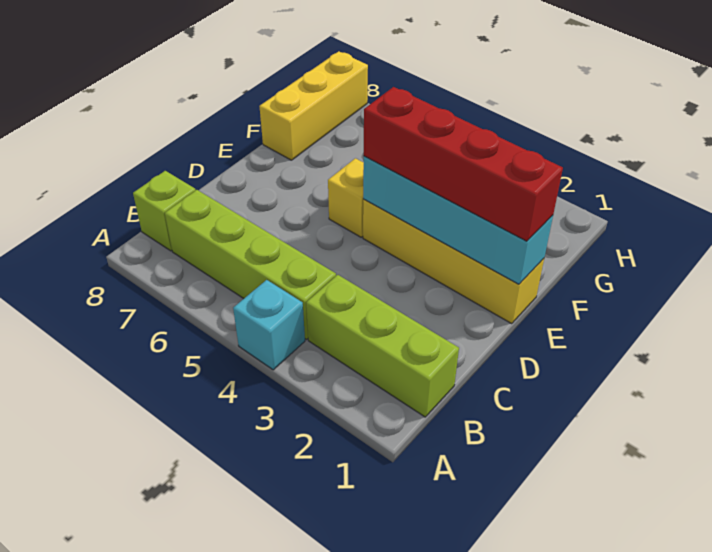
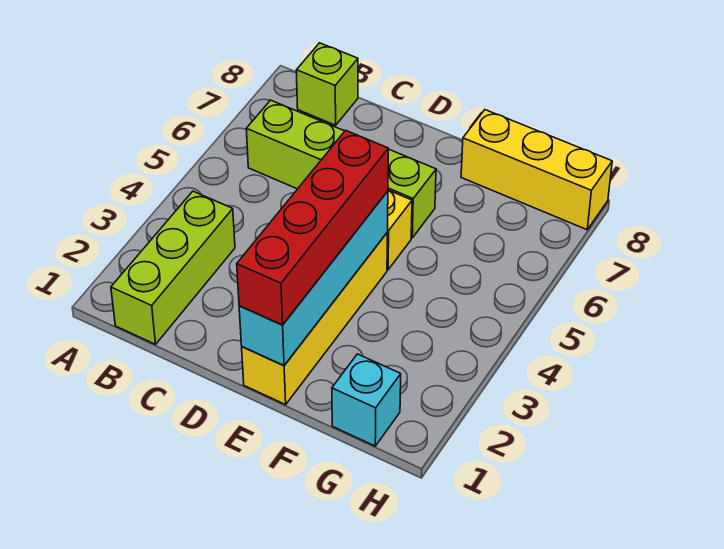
cyan brick A4 level 1 -> cyan brick G1 level 1
lime brick B4:B7 level 1 -> lime brick B6:E6 level 1

